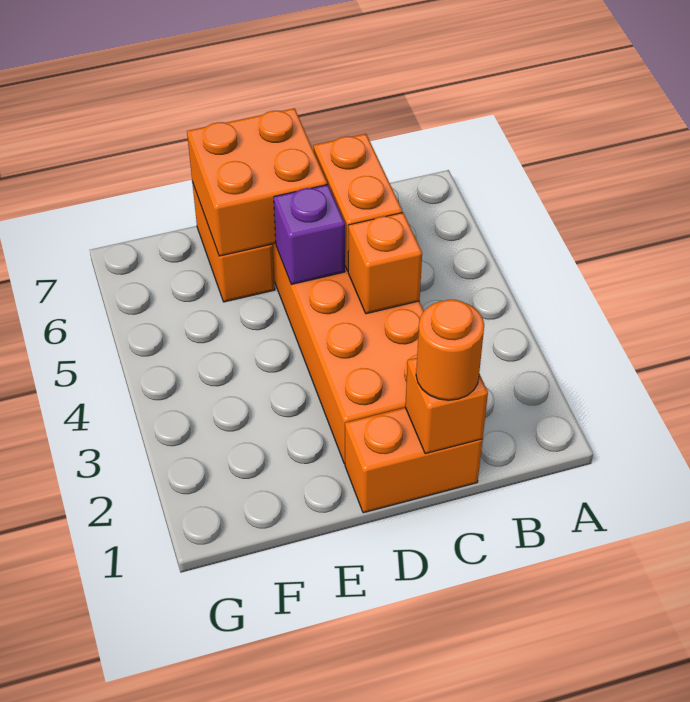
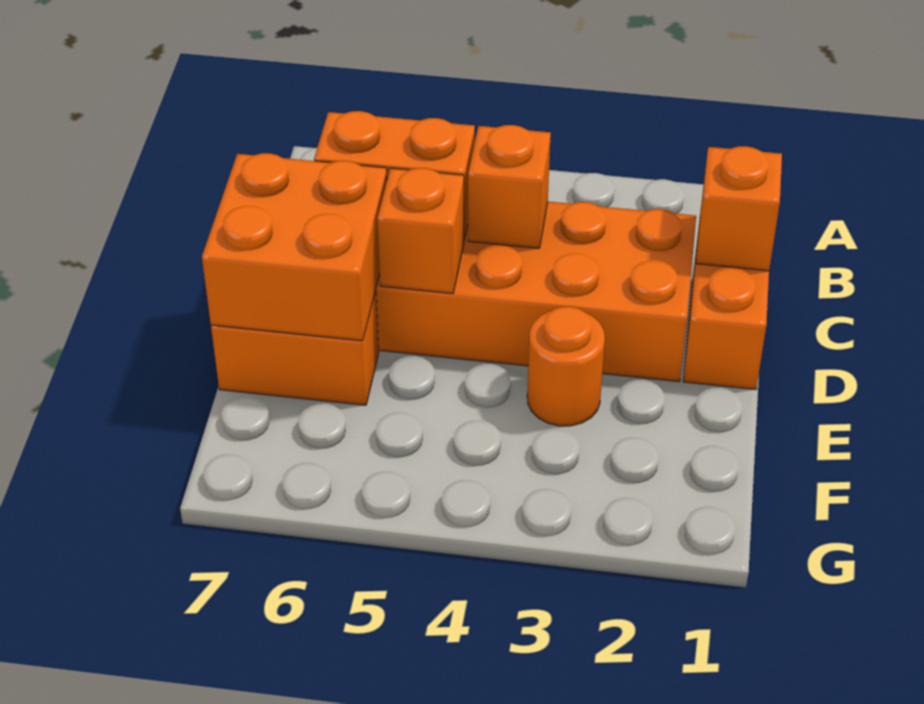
orange round brick C1 level 3 -> orange round brick E3 level 1
purple brick D5 level 2 -> orange brick D5 level 2

